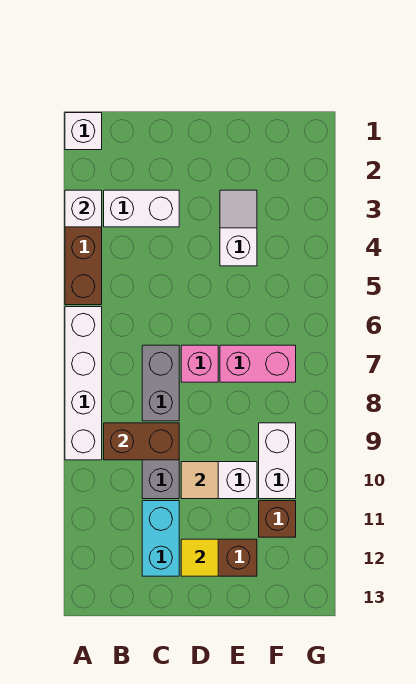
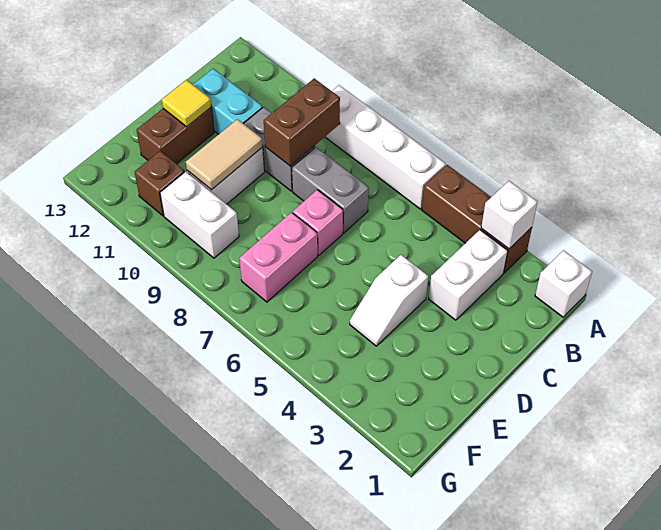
tan tile D10 level 2 -> tan tile D10:E10 level 2
white slope E3:E4 level 1 top 4 -> white slope D4:E4 level 1 top D

